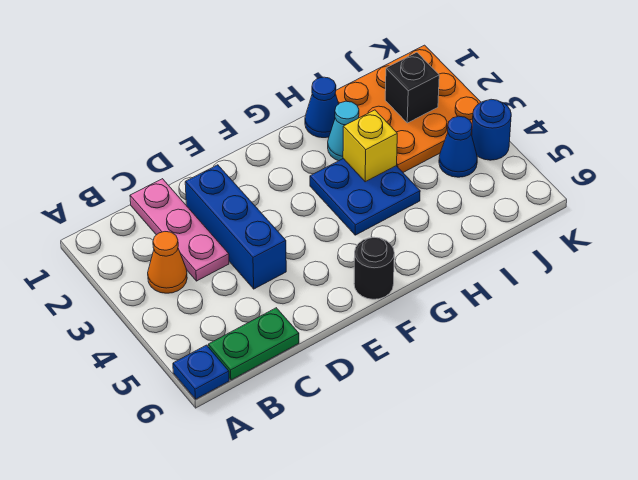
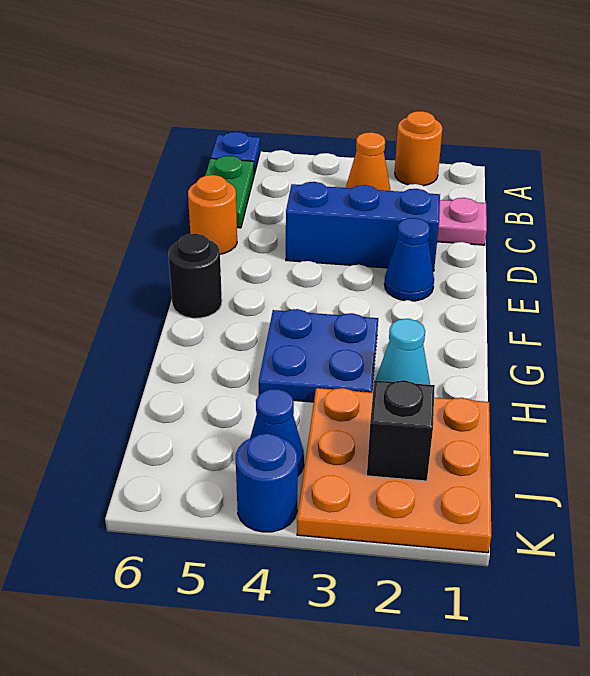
none -> orange round brick A2 level 1
none -> orange round brick D6 level 1
blue cone H1 level 1 -> blue cone E2 level 1
yellow brick H3 level 2 -> none

